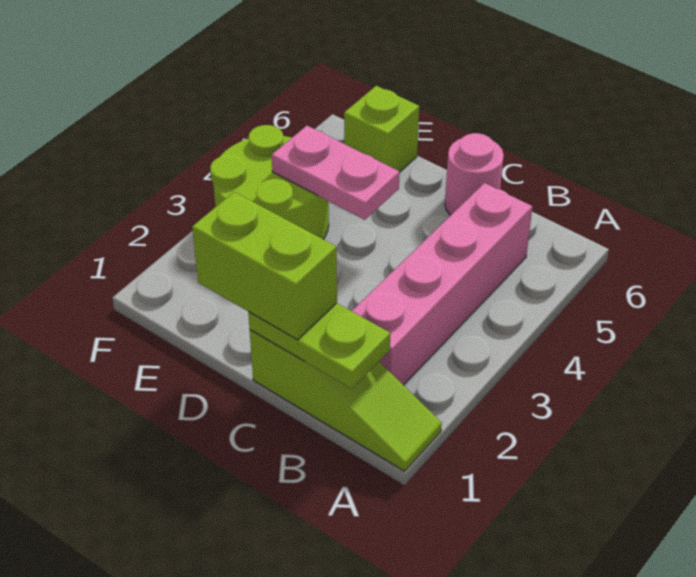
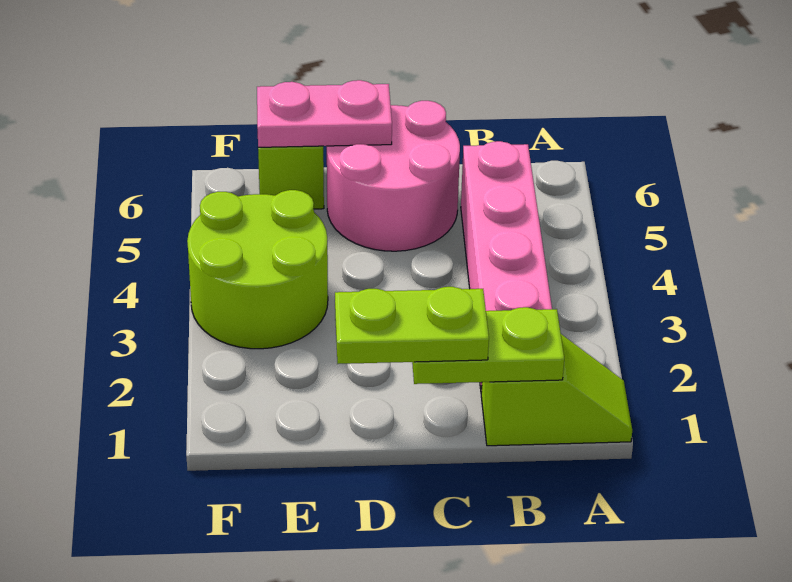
lime slope A1:C1 level 1 top C -> lime slope A1:B1 level 1 top B
lime brick C1:D1 level 3 -> lime plate C1:D1 level 3
pink round brick C6 level 1 -> pink round brick C5:D6 level 1
pink plate D4:E4 level 2 -> pink plate D6:E6 level 2

